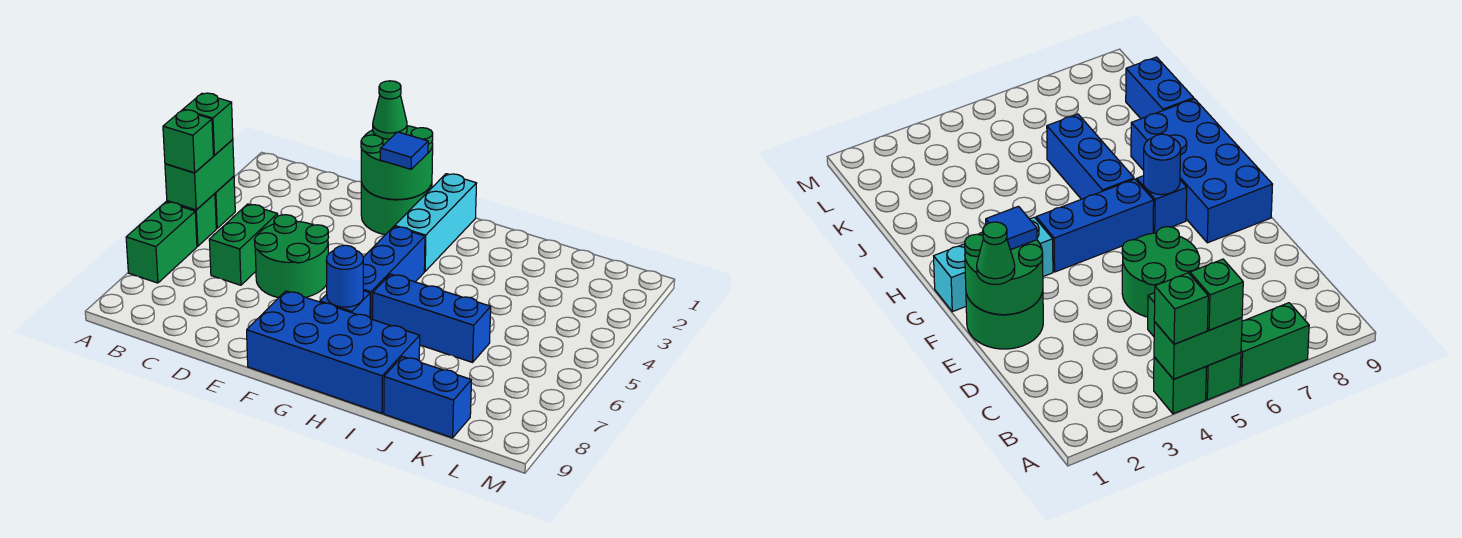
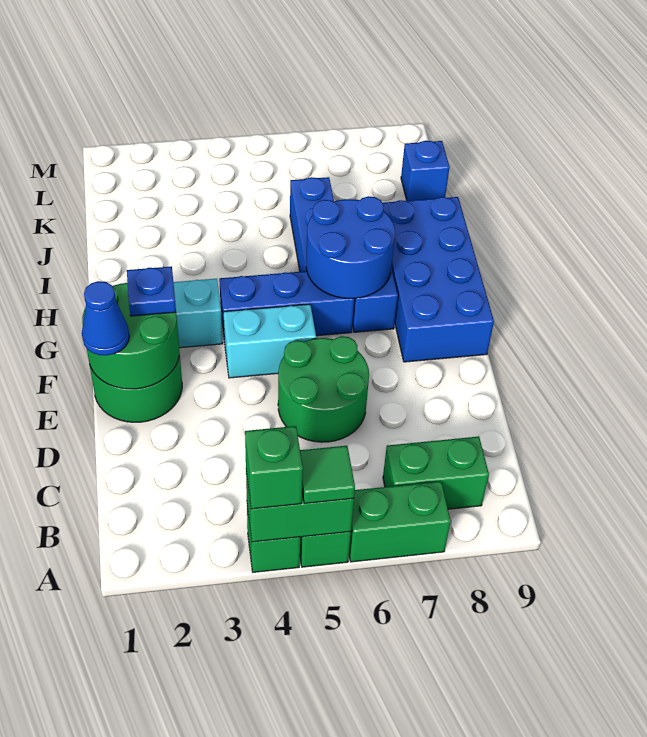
green brick A5 level 3 -> green tile A5 level 3
green brick C5:C6 level 1 -> green brick B7:B8 level 1
green cone E1 level 3 -> blue cone E1 level 3
blue tile F2 level 3 -> blue plate F2 level 3
none -> cyan brick F4:F5 level 1
blue round brick G7 level 2 -> blue round brick G6:H7 level 2
blue brick J9:K9 level 1 -> blue brick K9 level 1

